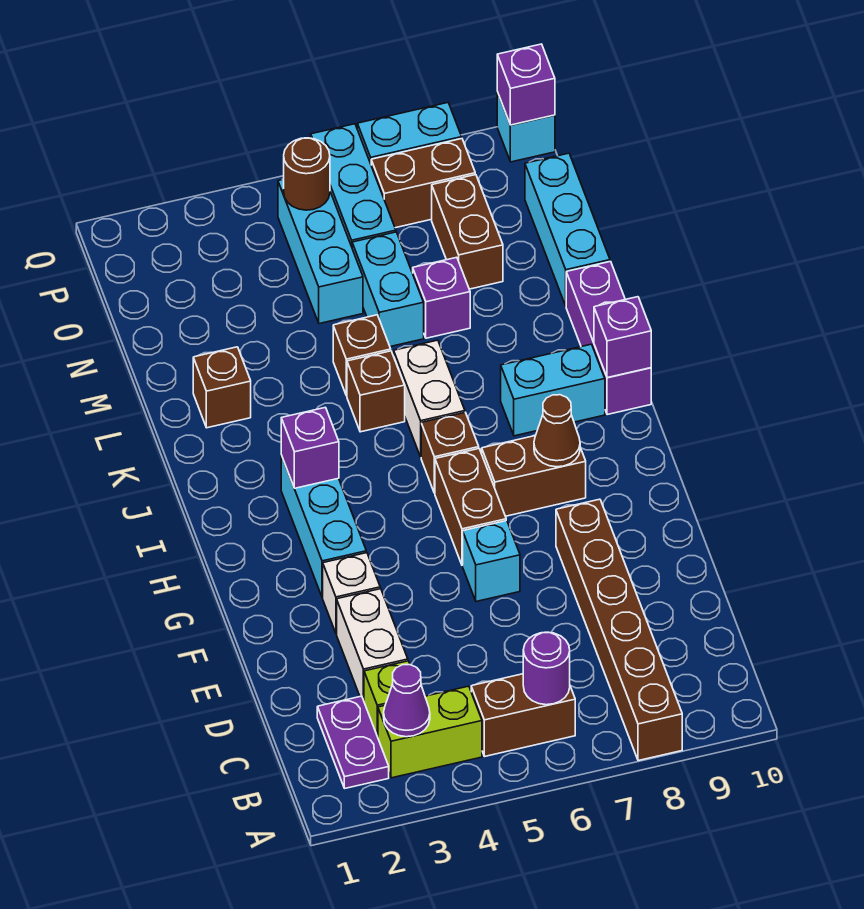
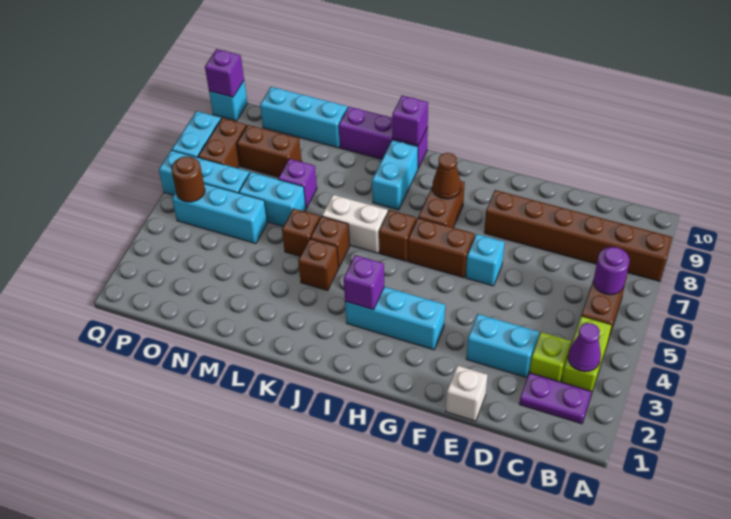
white brick D3:E3 level 1 -> cyan brick D3:E3 level 1
white brick F3 level 1 -> white brick E1 level 1
brown brick L2 level 1 -> brown brick K4 level 1

